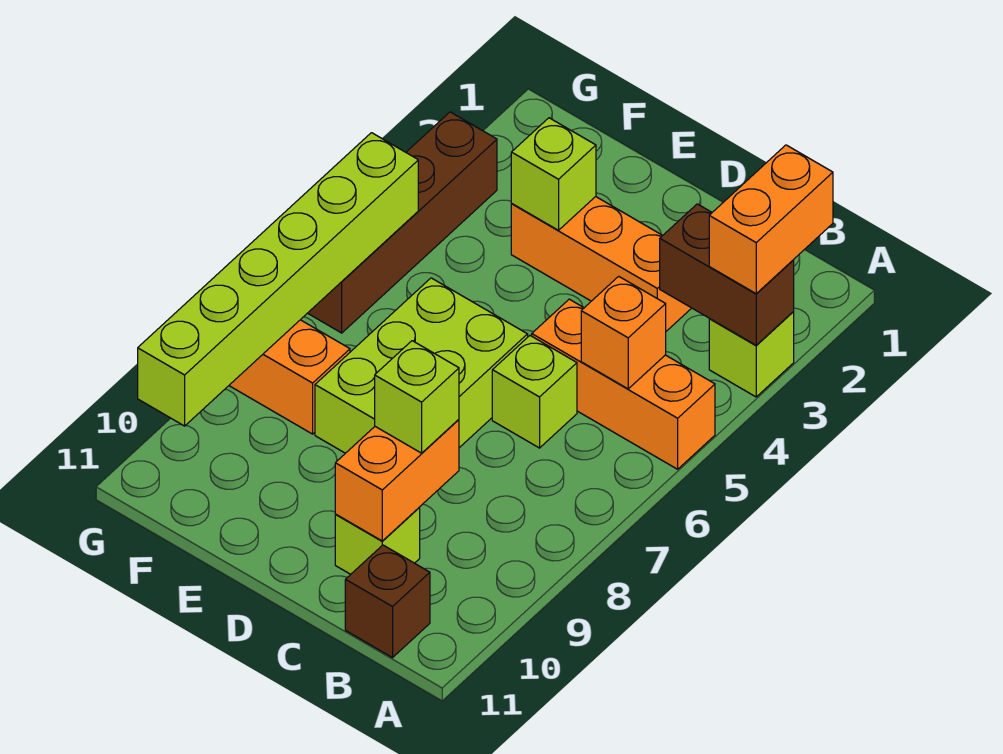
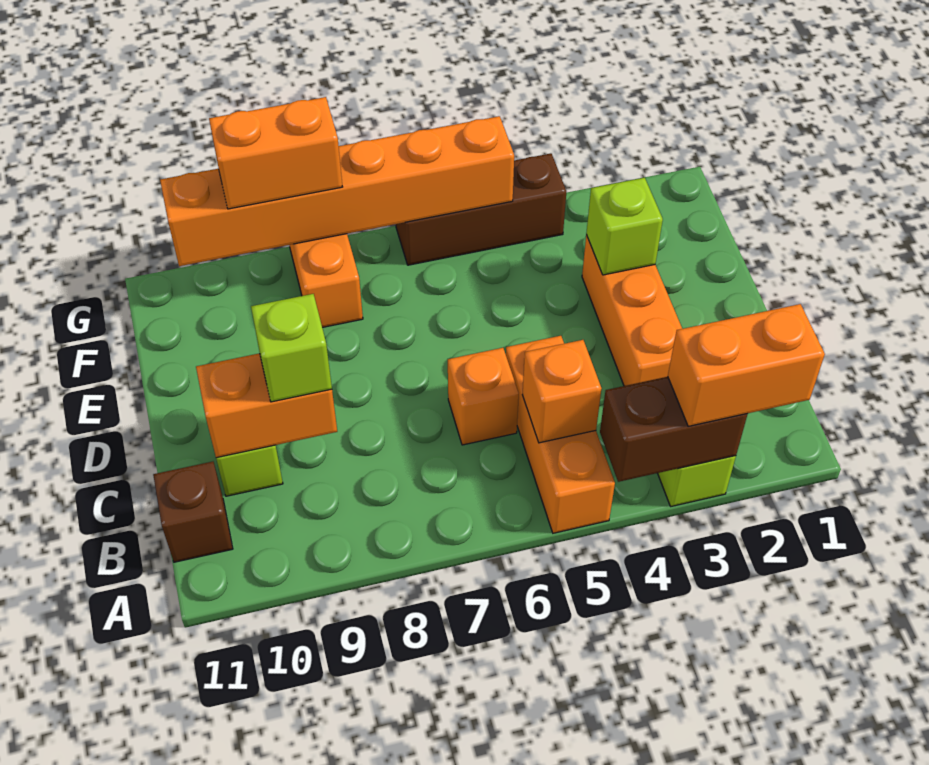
brown brick A3:B3 level 2 -> brown brick A3:A4 level 2
lime brick C6 level 1 -> orange brick C6 level 1
lime brick D6:E8 level 1 -> none
brown brick G3:G6 level 1 -> brown brick G4:G6 level 1
lime brick G5:G10 level 2 -> orange brick G5:G10 level 2
none -> orange brick G8:G9 level 3

